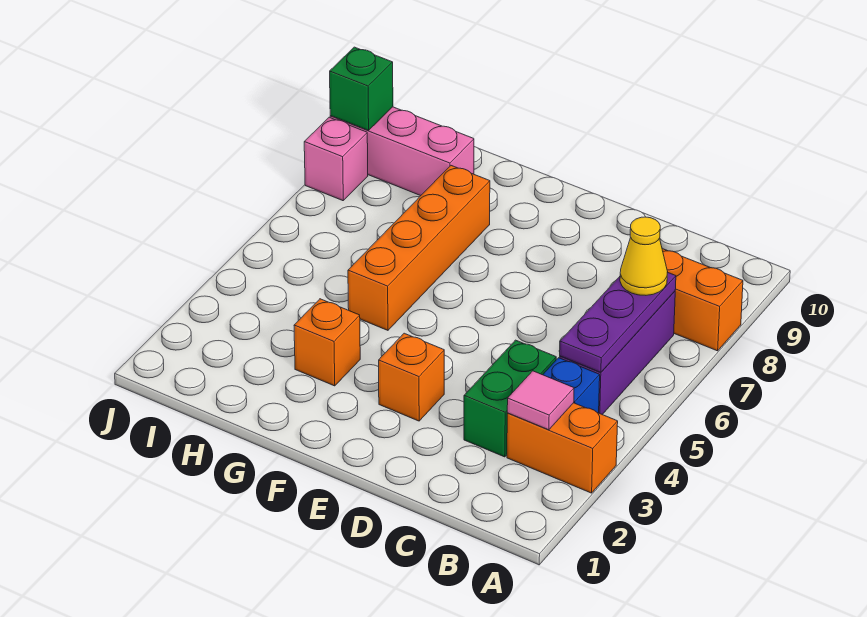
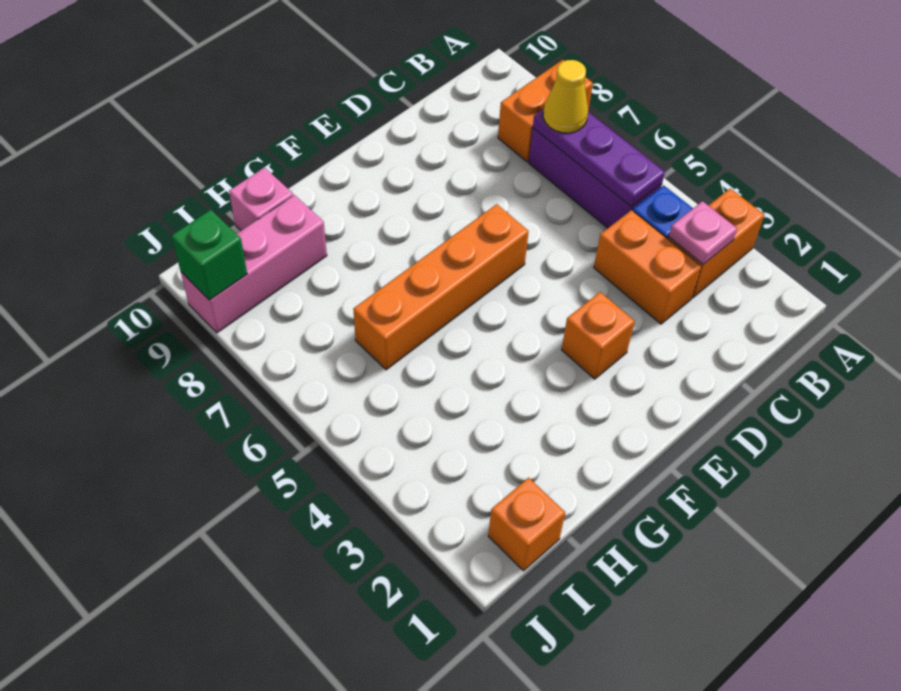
pink tile B3 level 2 -> pink plate B3 level 2
green brick C3:C4 level 1 -> orange brick C3:C4 level 1
orange brick G3 level 1 -> orange brick I1 level 1
orange brick G5:G8 level 1 -> orange brick E6:H6 level 1
pink brick J8 level 1 -> pink brick H10 level 1

